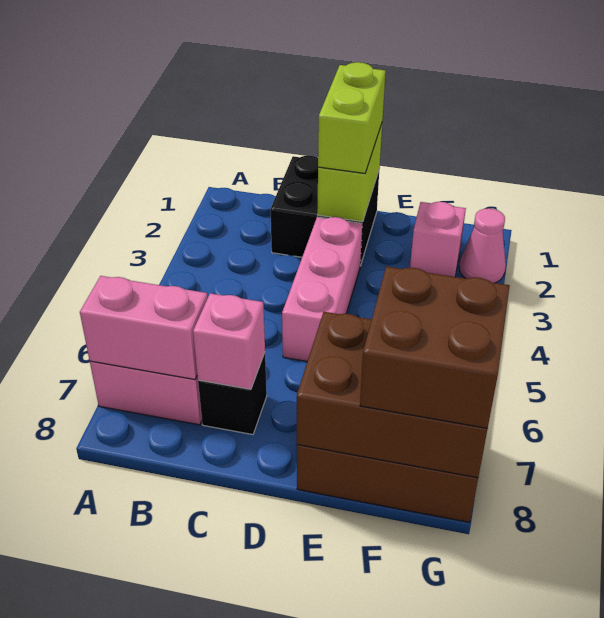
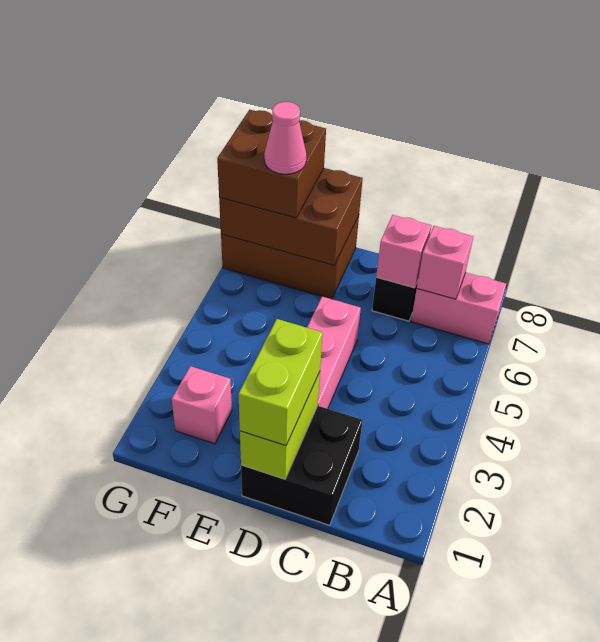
pink brick A7:B7 level 2 -> pink brick B7 level 2
pink cone G2 level 1 -> pink cone F7 level 4

